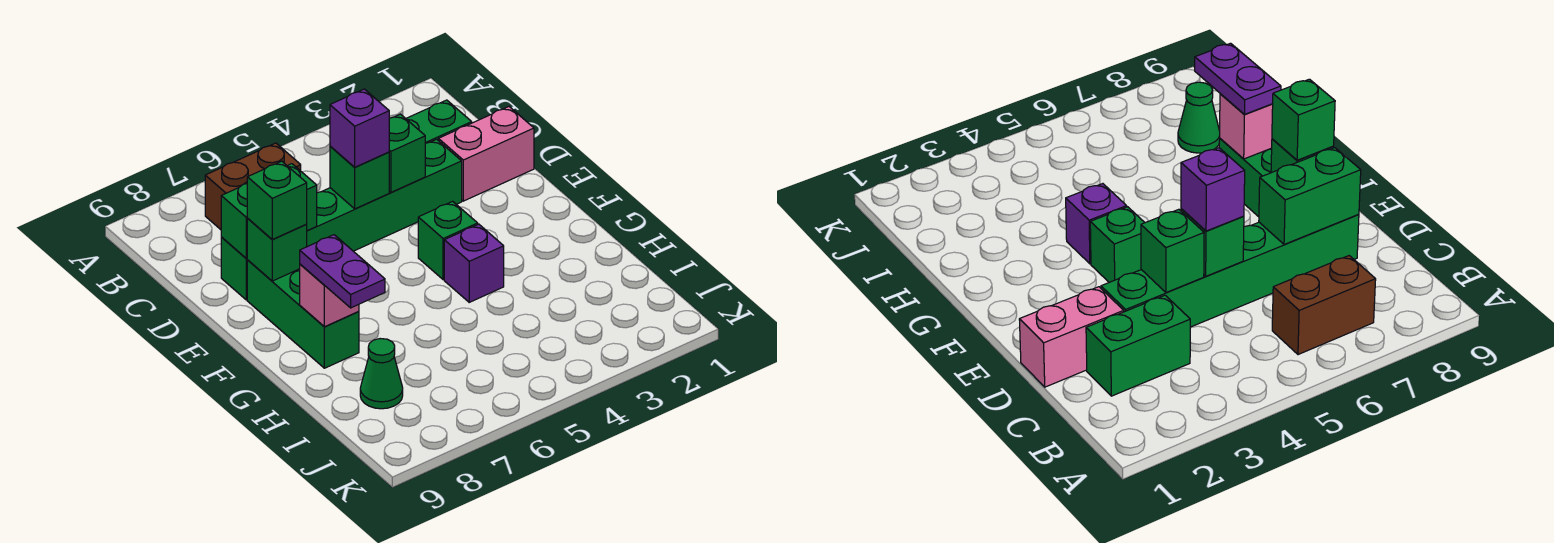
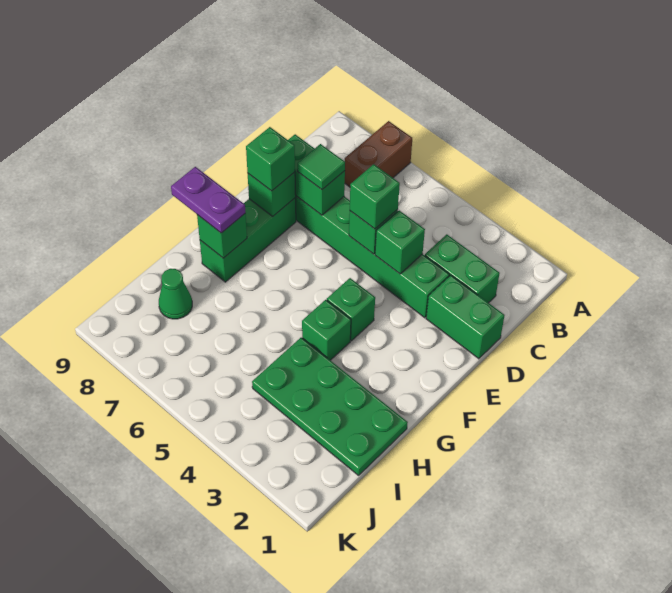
brown brick B6:B7 level 1 -> brown brick A7:B7 level 1
pink brick D1:D2 level 1 -> green brick D1:D2 level 1
purple brick D5 level 3 -> green brick D5 level 3
none -> green tile D7 level 3
purple brick G4 level 1 -> green brick G4 level 1
pink brick G8 level 2 -> green brick G8 level 2
purple plate G8:H8 level 3 -> purple plate G8:G9 level 3
none -> green plate H1:I4 level 1

